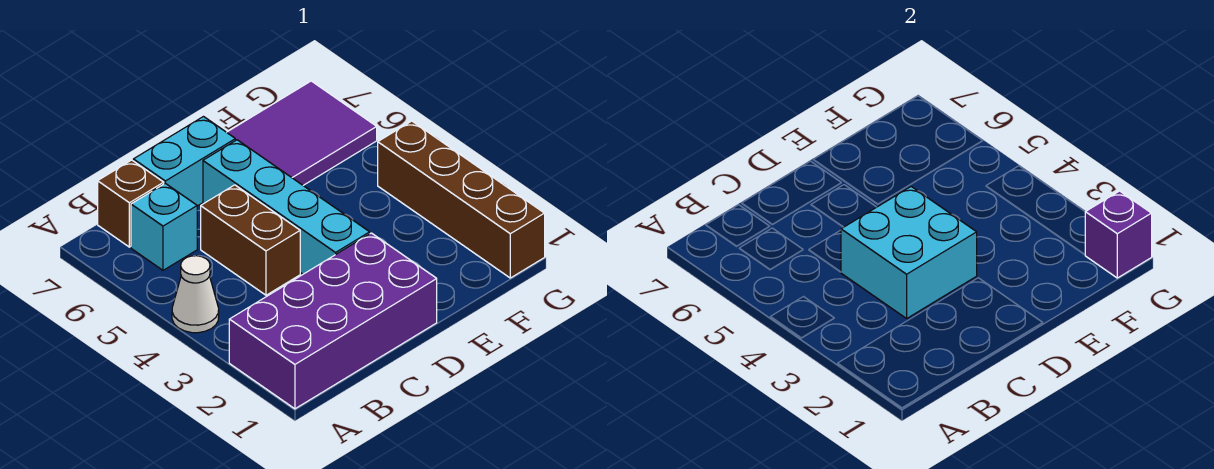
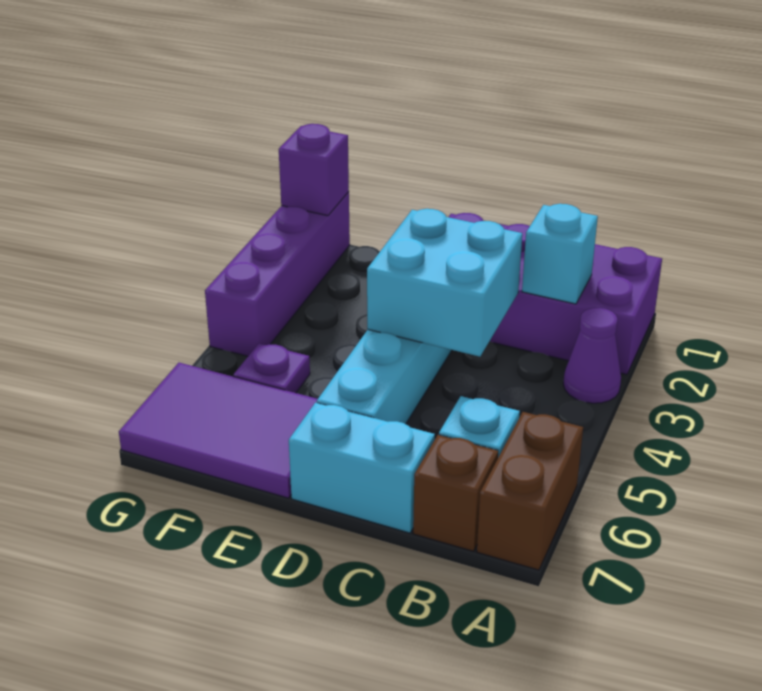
none -> purple cone A3 level 1
white cone A4 level 1 -> none
none -> cyan brick B2 level 2
brown brick C4:C5 level 1 -> brown brick A6:A7 level 1
none -> purple plate F5 level 1
brown brick G1:G4 level 1 -> purple brick G1:G4 level 1

